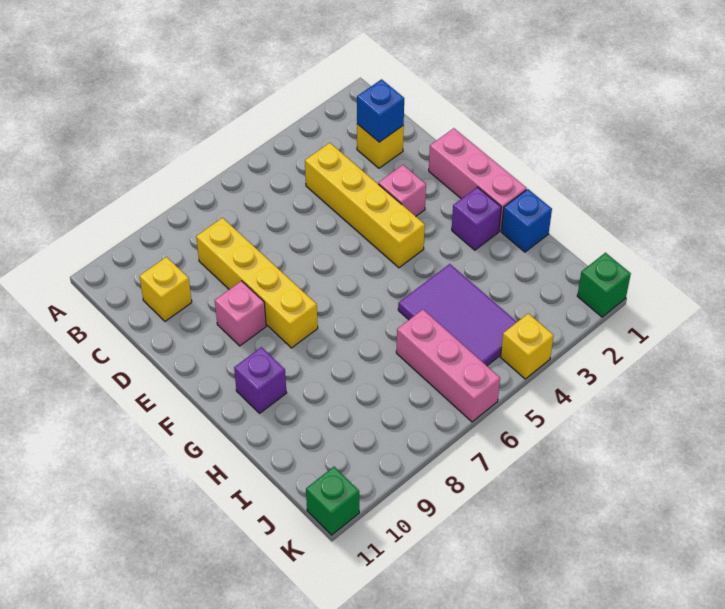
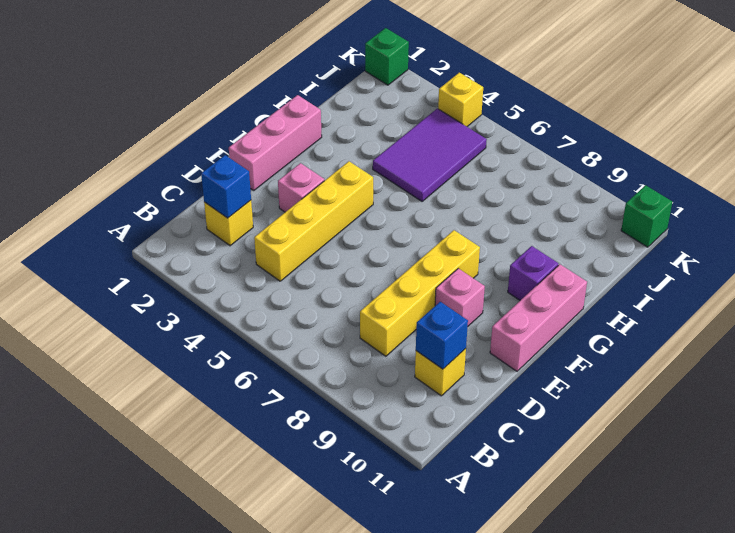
purple brick G2 level 1 -> none
blue brick H1 level 1 -> blue brick C10 level 2
pink brick I6:K6 level 1 -> pink brick E11:G11 level 1

